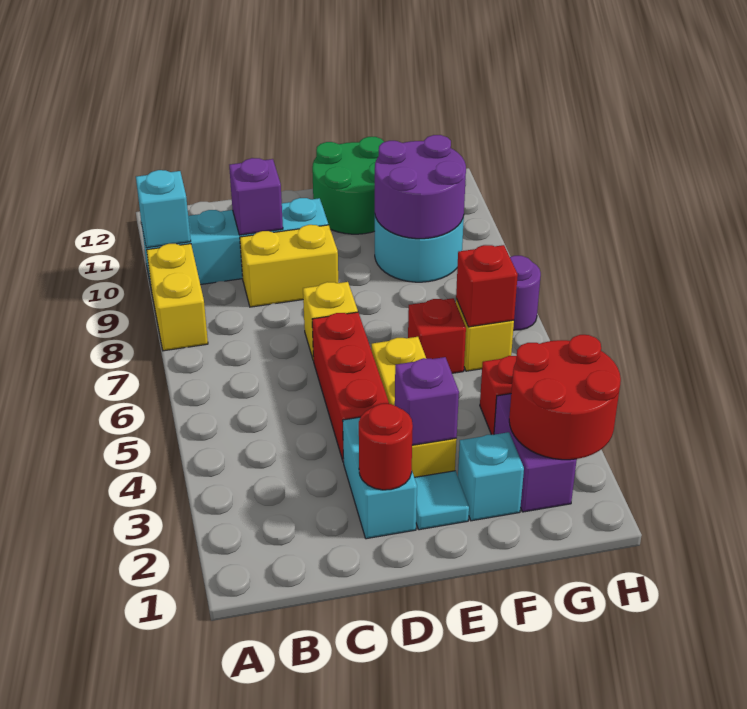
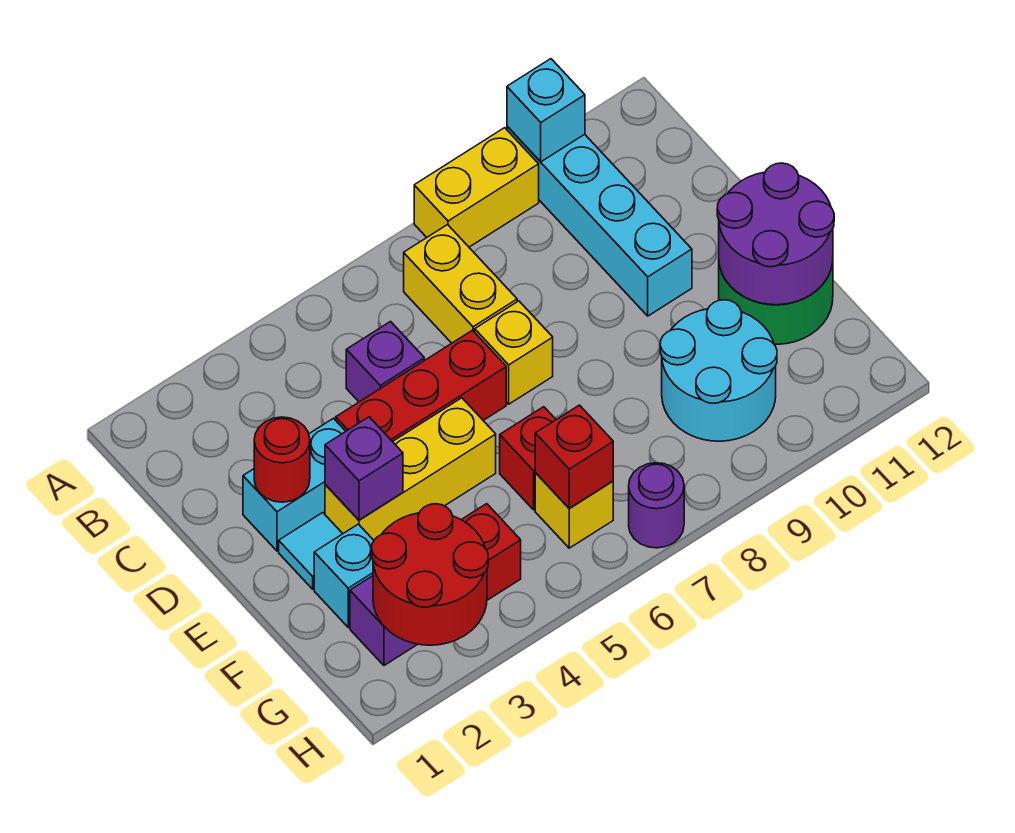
yellow brick C9:D9 level 1 -> yellow brick B7:C7 level 1
purple brick C10 level 2 -> purple brick C5 level 1
purple round brick F9:G10 level 2 -> purple round brick E11:F12 level 2

